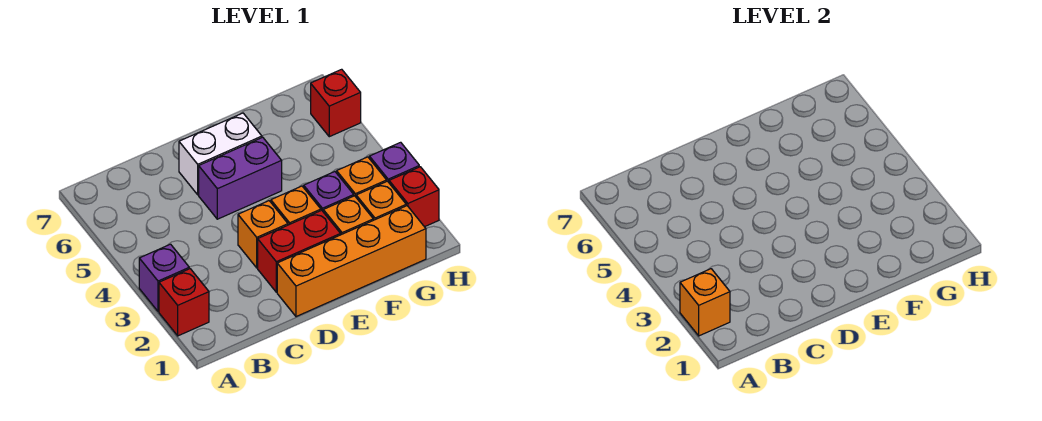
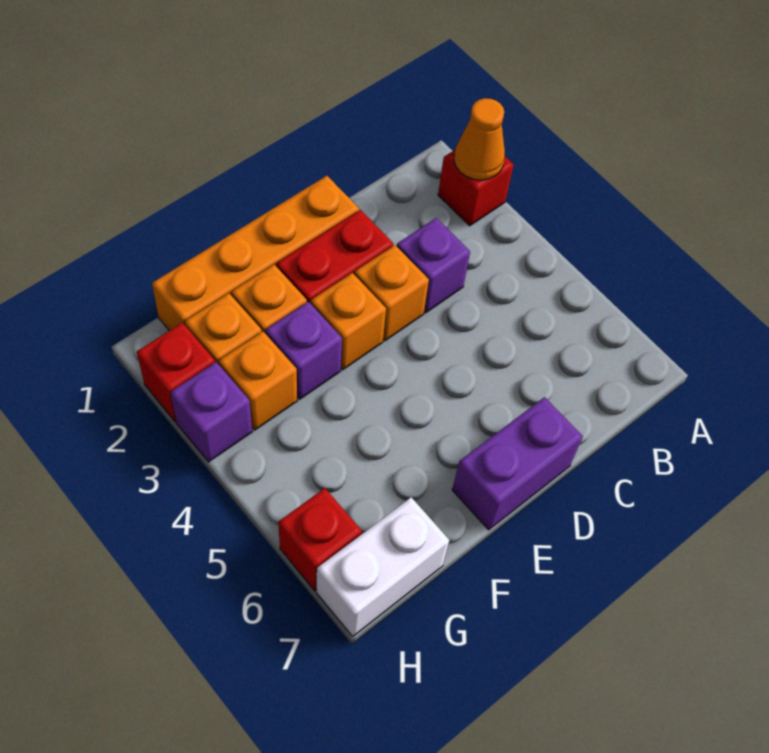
orange brick A2 level 2 -> orange cone A2 level 2
purple brick A3 level 1 -> purple brick C3 level 1
purple brick D5:E5 level 1 -> purple brick D7:E7 level 1
white brick D6:E6 level 1 -> white brick G7:H7 level 1

